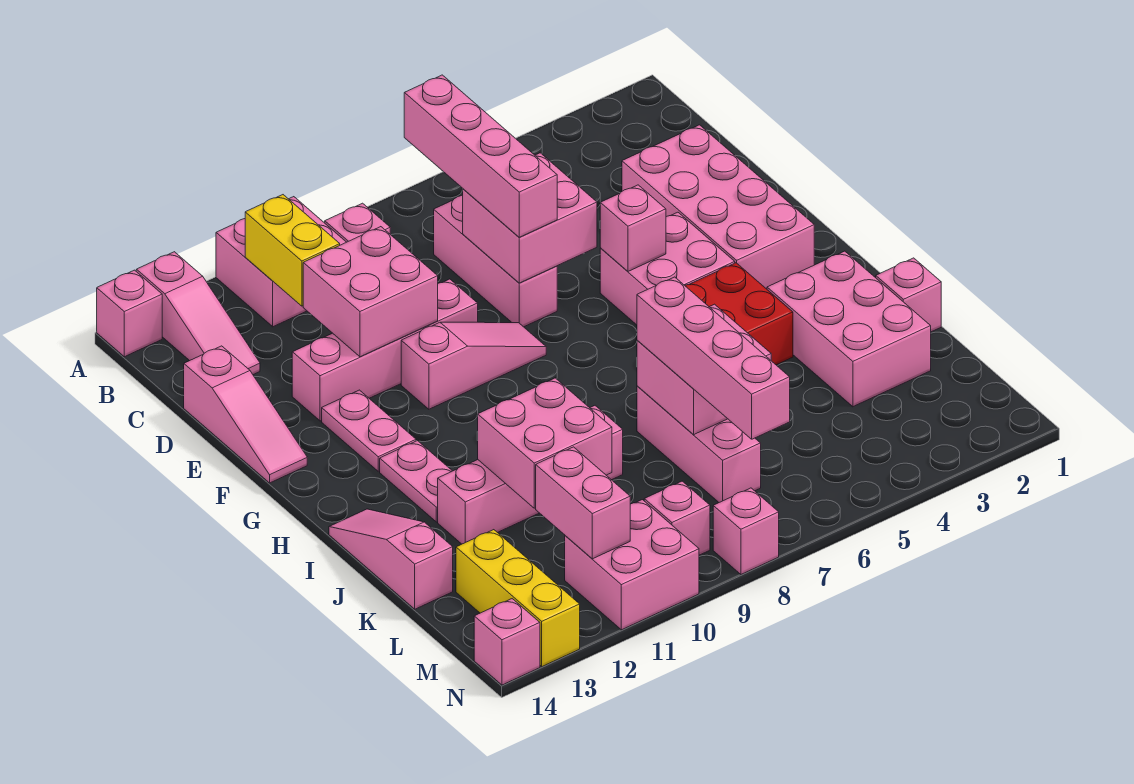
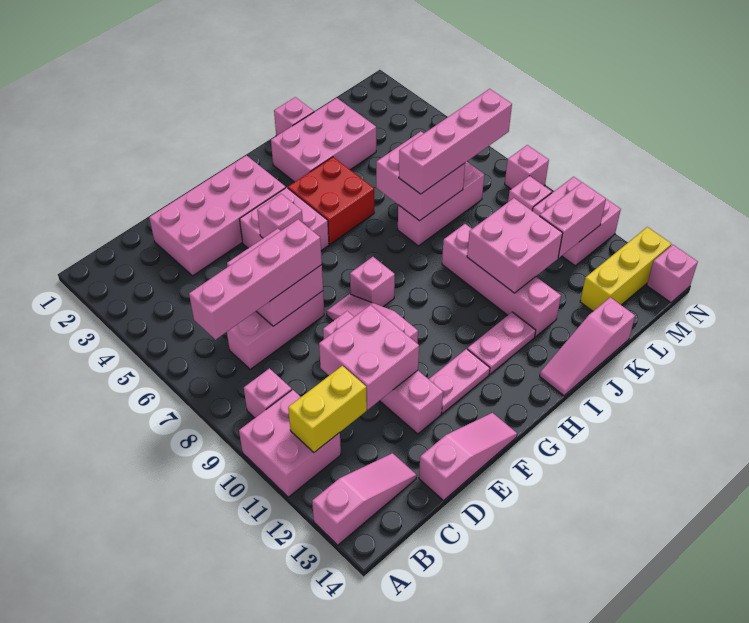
pink brick A14 level 1 -> pink brick G8 level 1

